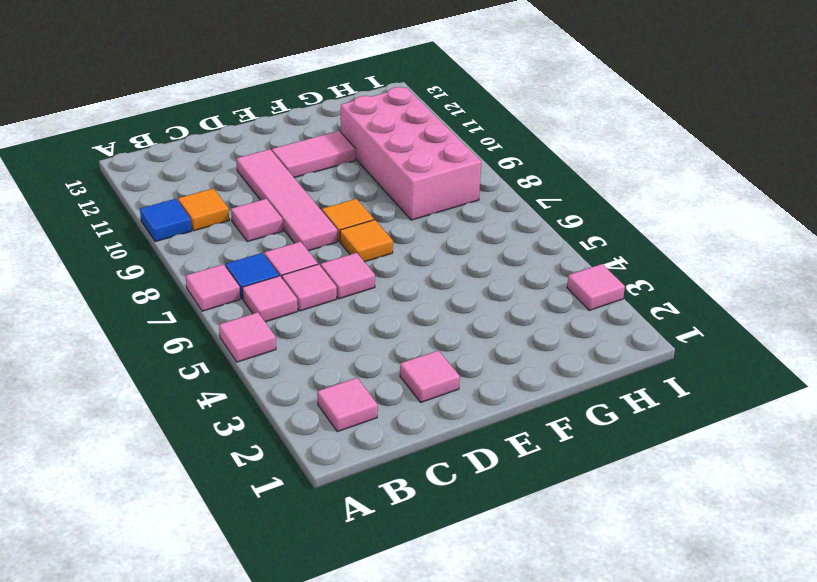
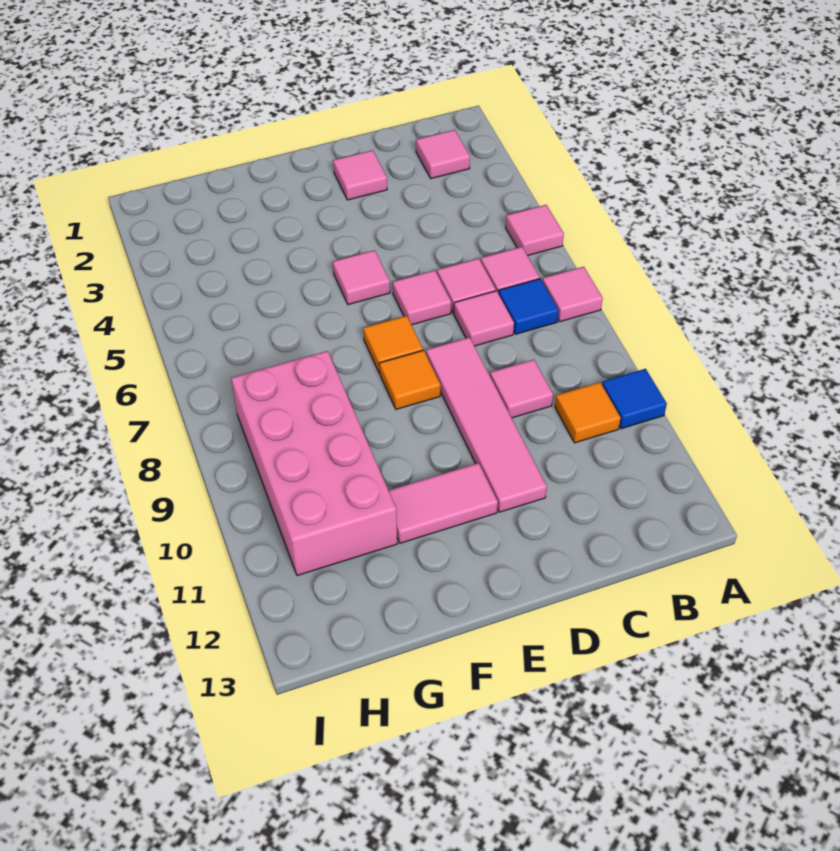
pink tile I3 level 1 -> pink tile E5 level 1

